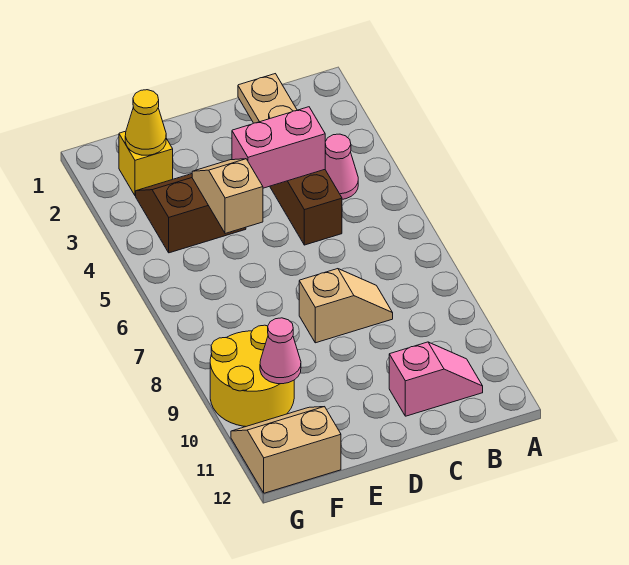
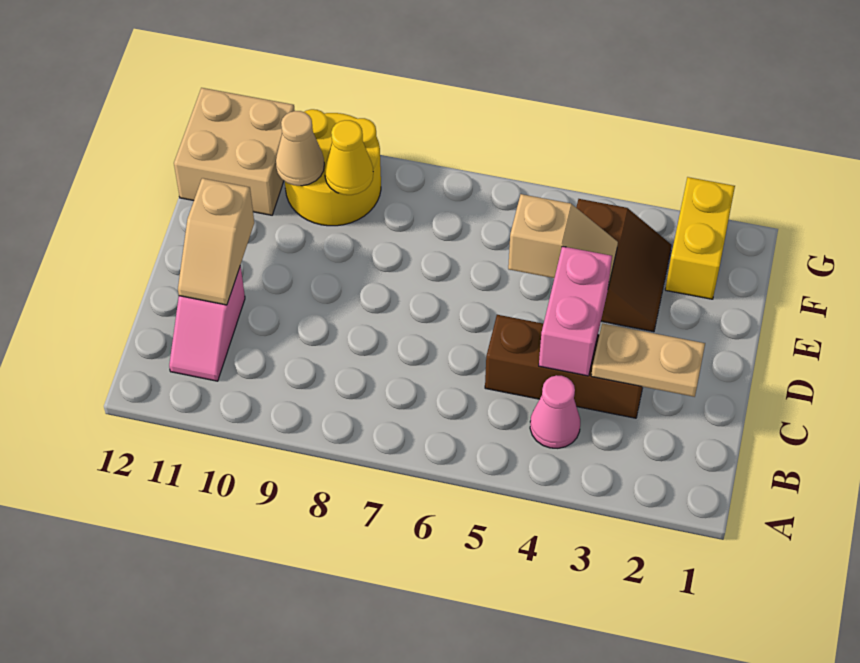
tan slope C8:D8 level 1 top D -> tan slope C11:D11 level 2 top D
yellow brick F2 level 1 -> yellow brick F2:G2 level 1
yellow cone F2 level 2 -> yellow cone F9 level 2
pink cone F10 level 2 -> tan cone F10 level 2
tan slope F11:G12 level 1 top 12 -> tan brick F11:G12 level 1

